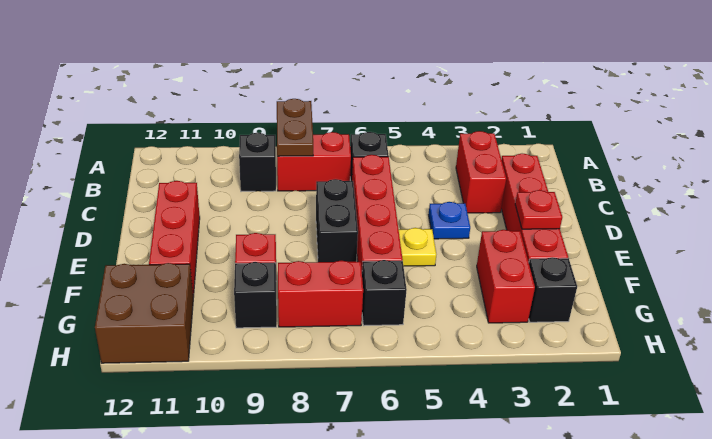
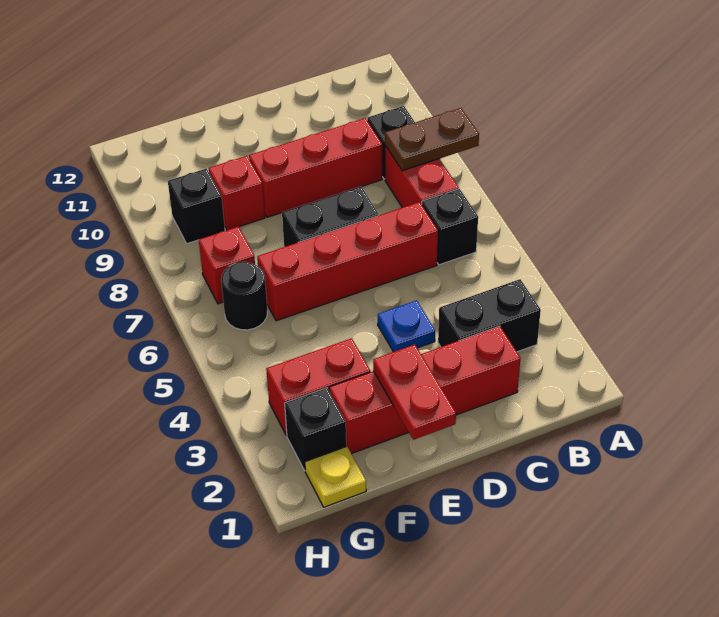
red brick B3:C3 level 1 -> black brick B3:C3 level 1
red brick D11:F11 level 1 -> red brick C9:E9 level 1
red plate E2 level 2 -> red plate E1:E2 level 2
yellow plate E5 level 1 -> yellow plate G1 level 1
black brick G6 level 1 -> black round brick G6 level 1
red brick G7:G8 level 1 -> red brick G7 level 1
brown brick G11:H12 level 1 -> none

